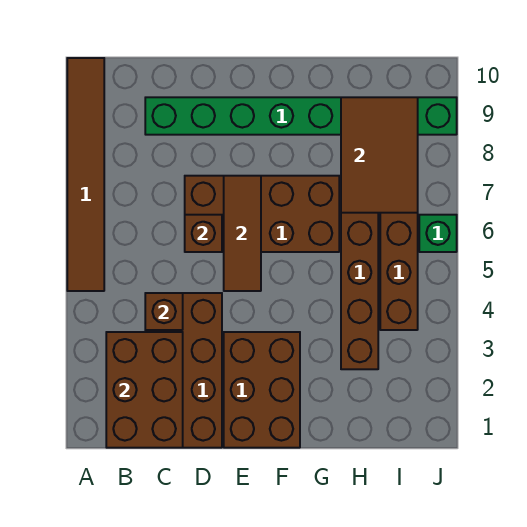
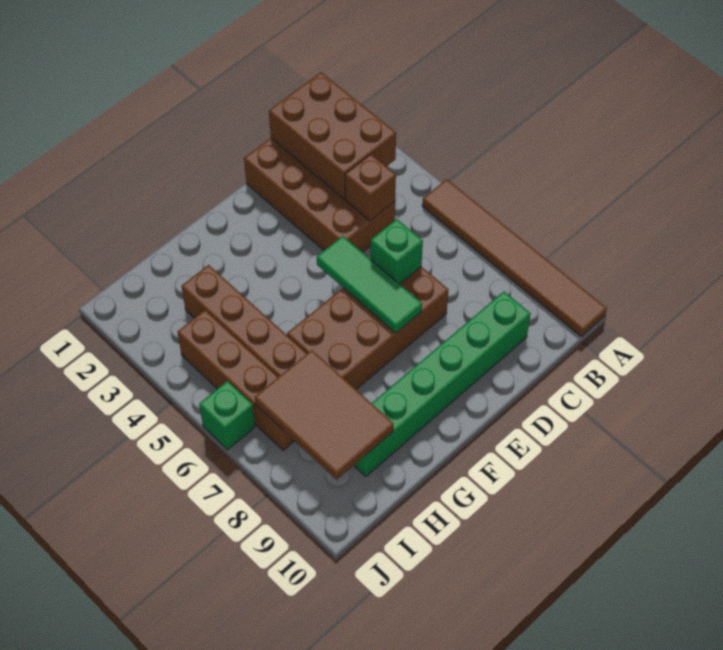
green brick C9:J9 level 1 -> green brick C9:H9 level 1
brown brick D6 level 2 -> green brick D6 level 2
brown brick E1:F3 level 1 -> none
brown tile E5:E7 level 2 -> green tile E5:E7 level 2

